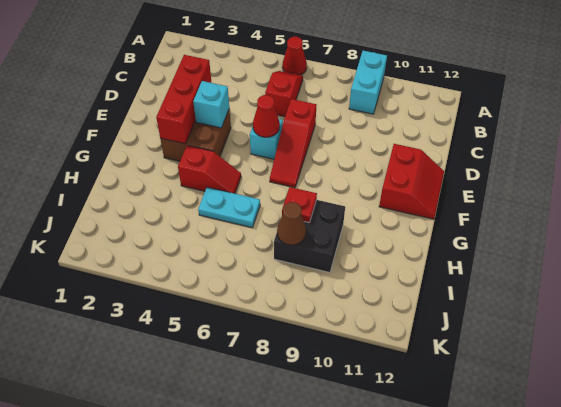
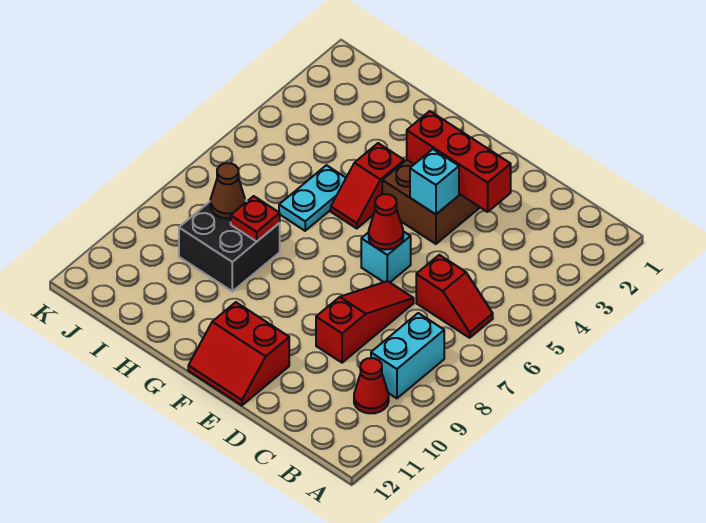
red cone A6 level 1 -> red cone B10 level 1
cyan brick A9:B9 level 1 -> cyan brick B8:B9 level 1
red slope D7:F7 level 1 top D -> red slope D7:D9 level 1 top 9

